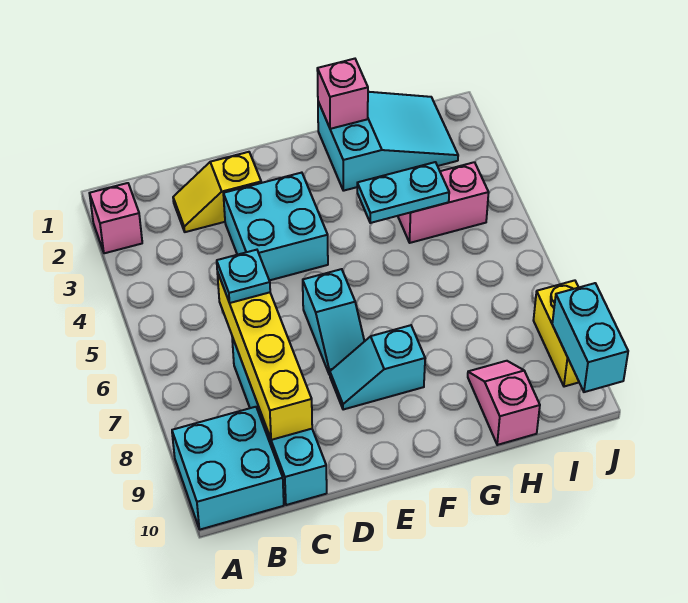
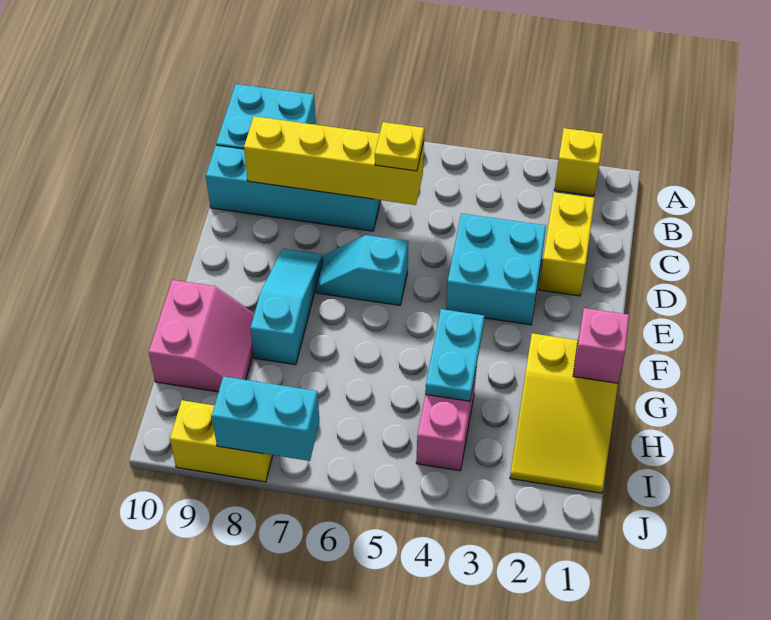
pink brick A2 level 1 -> yellow brick A2 level 1
yellow slope C2:D2 level 1 top D -> yellow brick C2:D2 level 1
cyan plate C6 level 3 -> yellow plate C6 level 3
cyan slope E8:F8 level 1 top F -> cyan slope E8:G8 level 1 top G
cyan slope G1:I2 level 1 top G -> yellow slope G1:I2 level 1 top G
pink slope H9:H10 level 1 top 10 -> pink slope G9:H10 level 1 top 10
cyan brick J9:J10 level 2 -> cyan brick J7:J8 level 2

